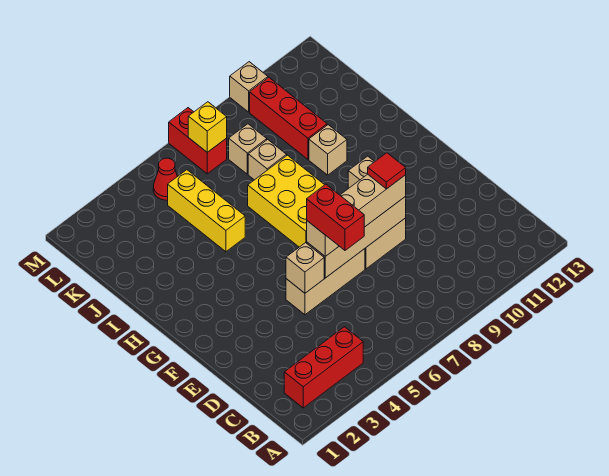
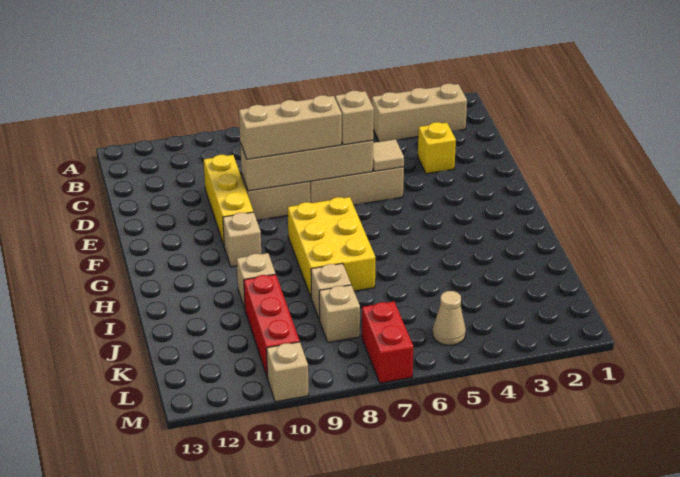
red brick B2:B4 level 1 -> tan brick B2:B4 level 1
red brick D6:E6 level 4 -> none
tan brick E5 level 2 -> tan tile E5 level 2
red tile E9 level 4 -> none
yellow brick I5:K5 level 1 -> yellow brick D10:F10 level 1
red cone L5 level 1 -> tan cone L5 level 1
yellow brick L7 level 2 -> yellow brick D3 level 1

